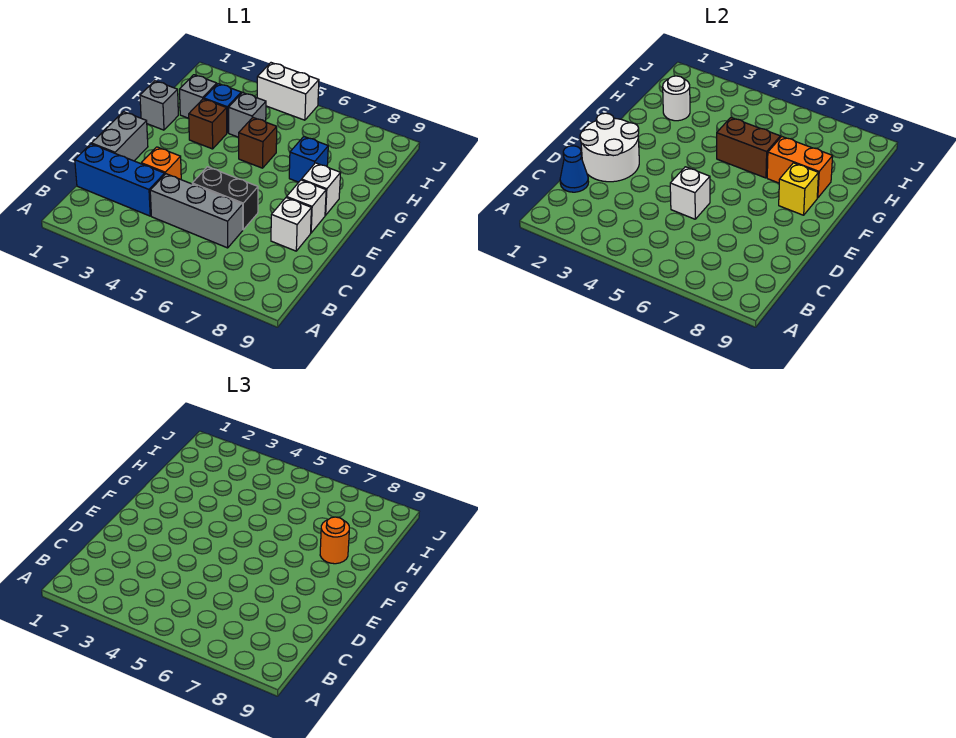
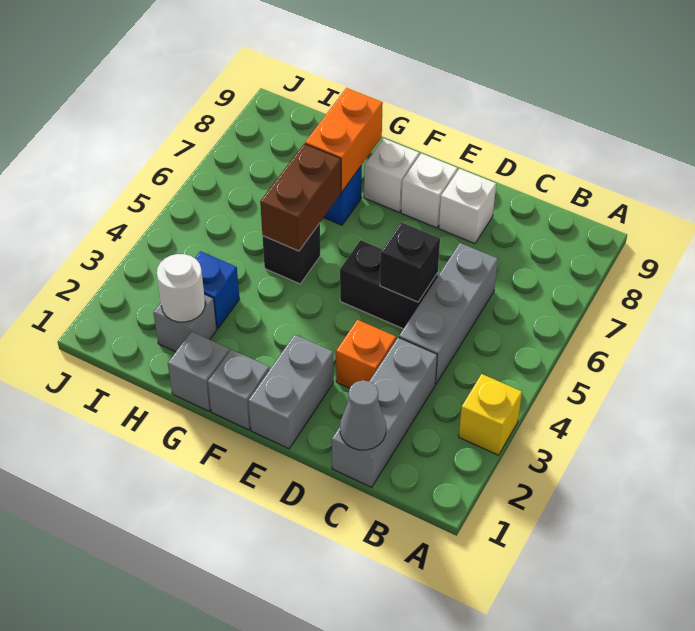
blue brick C1:C3 level 1 -> grey brick C1:C3 level 1
blue cone C1 level 2 -> grey cone C1 level 2
grey brick D1:E1 level 1 -> grey brick E1:E2 level 1
white round brick D1:E2 level 2 -> none
black brick D5:D6 level 1 -> black brick D5:E5 level 1
white brick D5 level 2 -> black brick D5 level 2
yellow brick F8 level 2 -> yellow brick A3 level 1
brown brick G3 level 1 -> none
brown brick G5 level 1 -> black brick G5 level 1
orange round brick G8 level 3 -> none
grey brick H4 level 1 -> grey brick F1 level 1
white brick J4:J5 level 1 -> none

